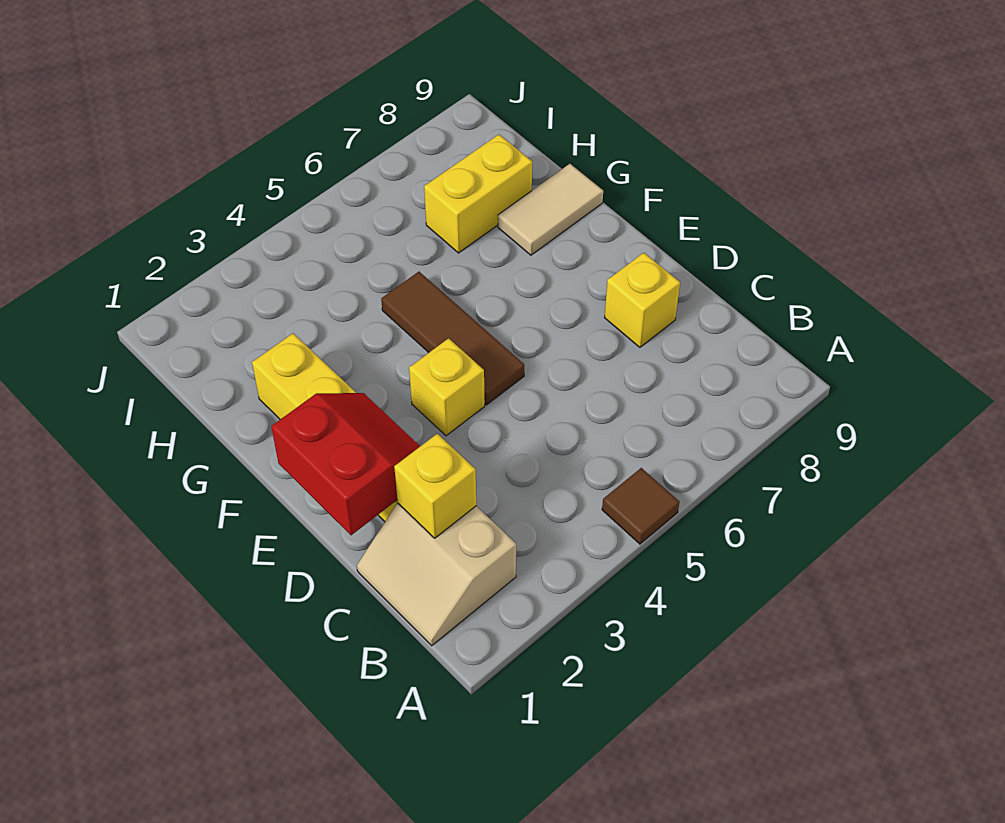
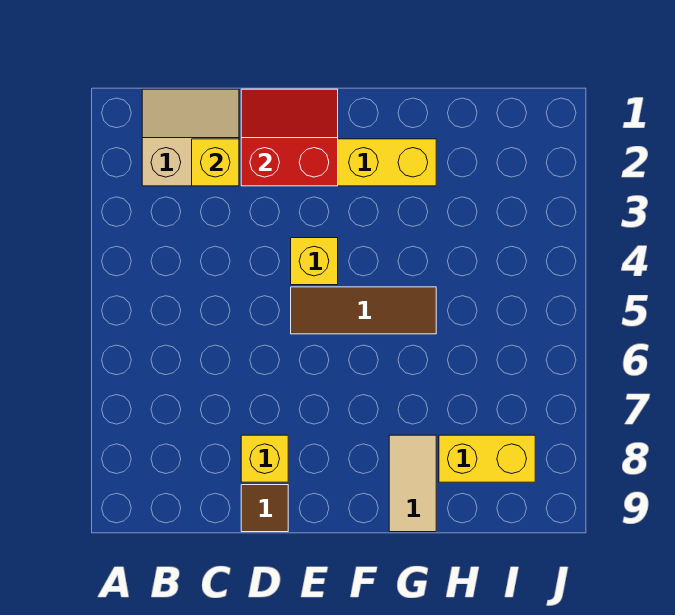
brown tile A5 level 1 -> brown tile D9 level 1
red slope D1:E2 level 2 top 1 -> red slope D1:E2 level 2 top 2
yellow brick H7:H8 level 1 -> yellow brick H8:I8 level 1

